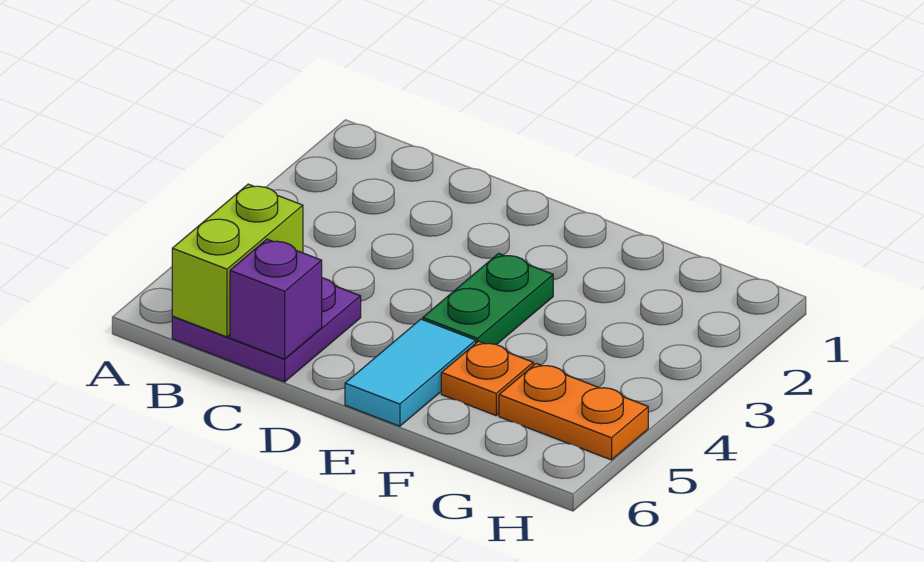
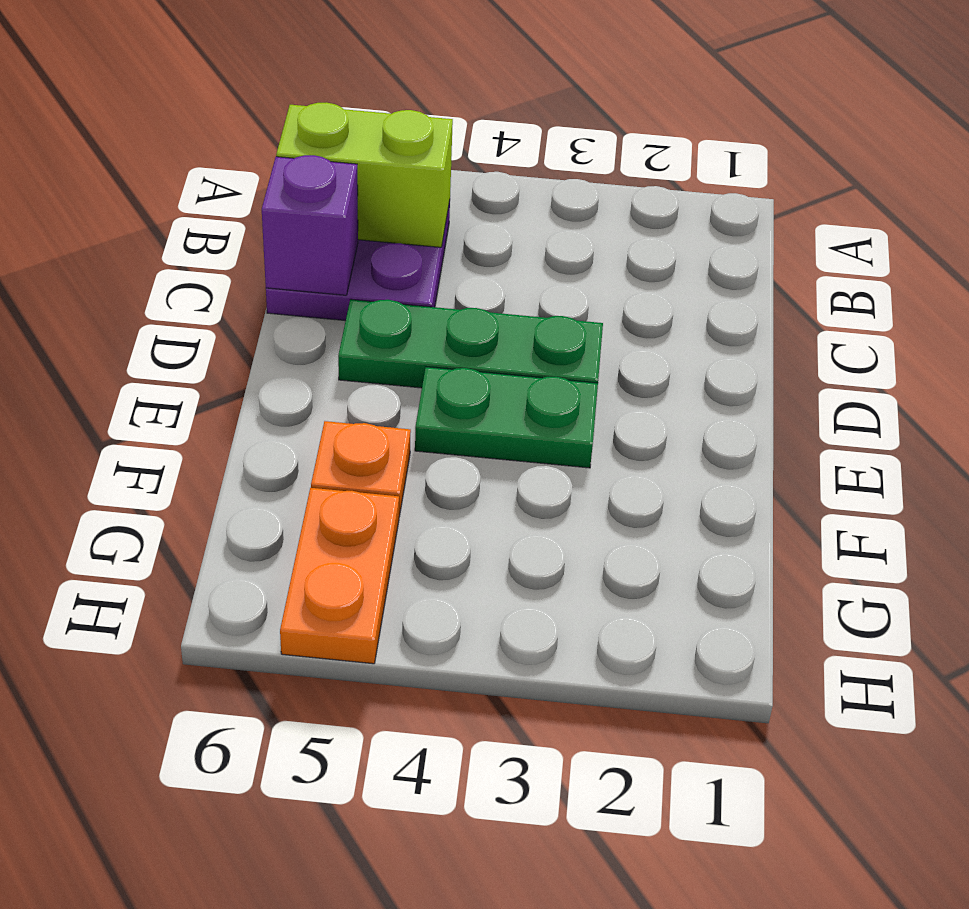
none -> green plate D3:D5 level 1
cyan tile E5:E6 level 1 -> none

